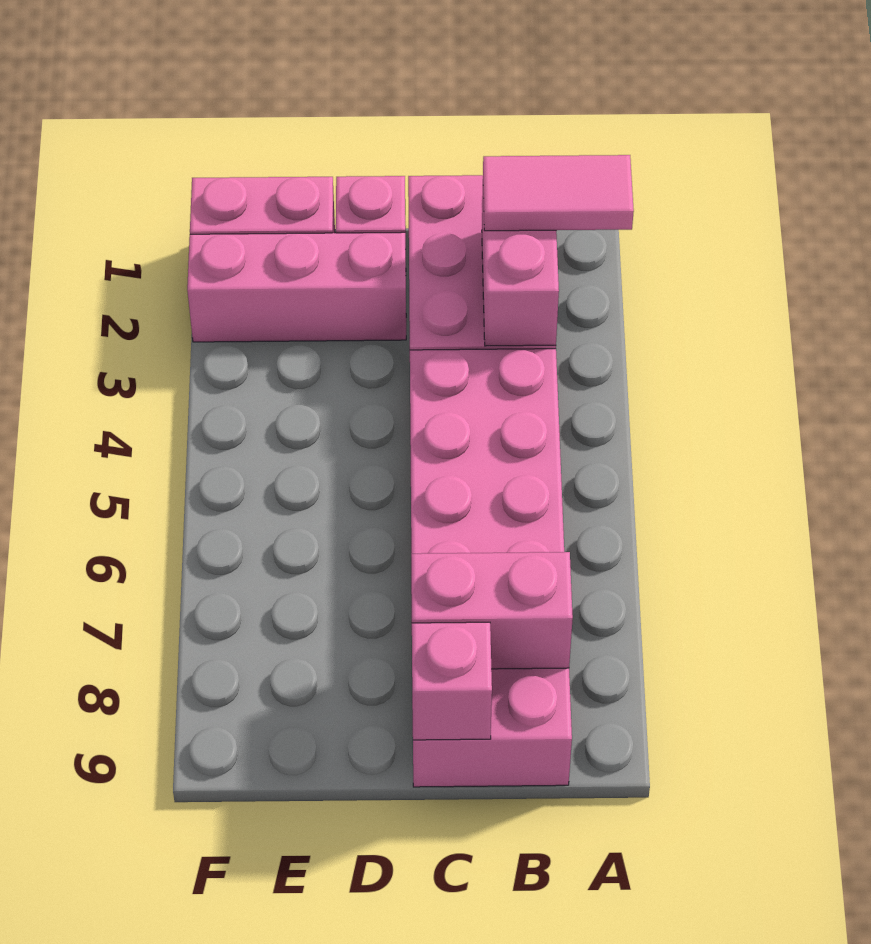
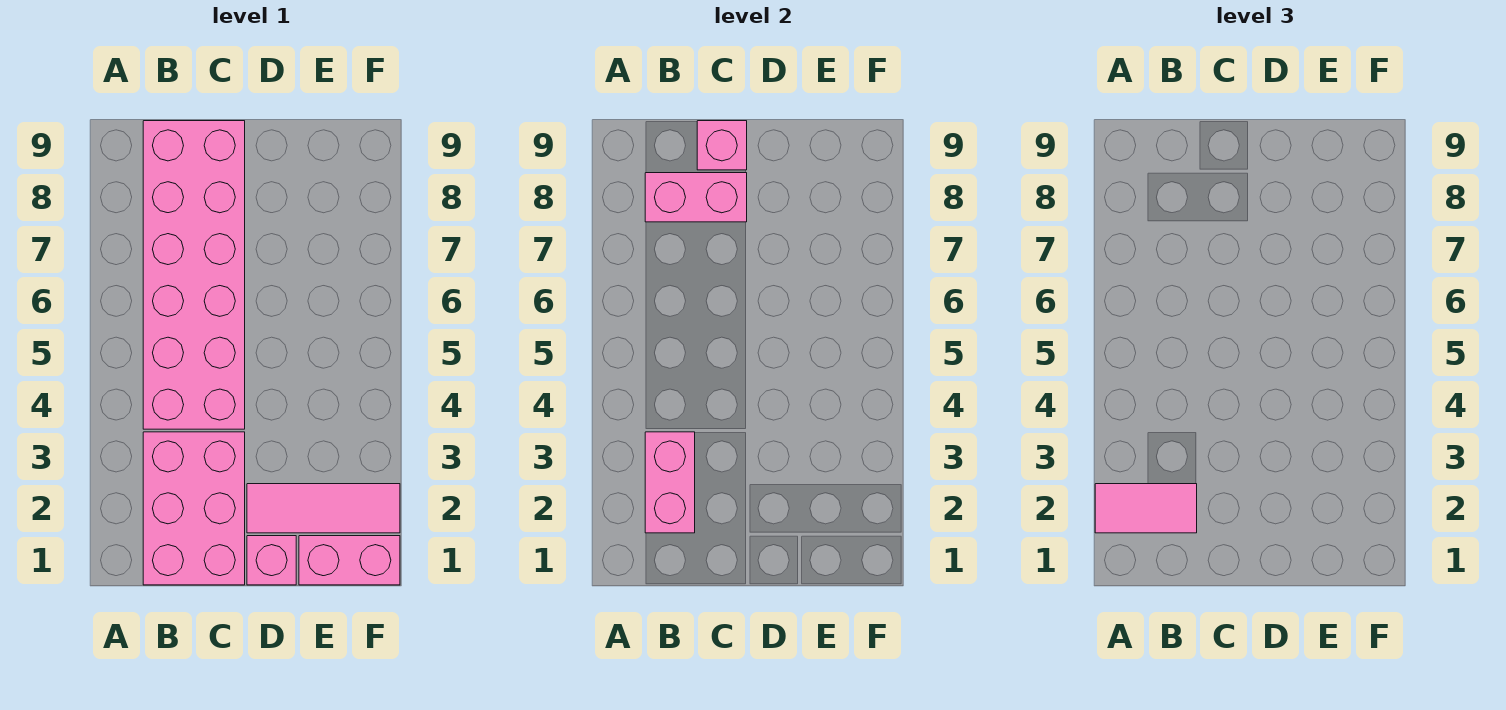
pink brick D2:F2 level 1 -> pink tile D2:F2 level 1

